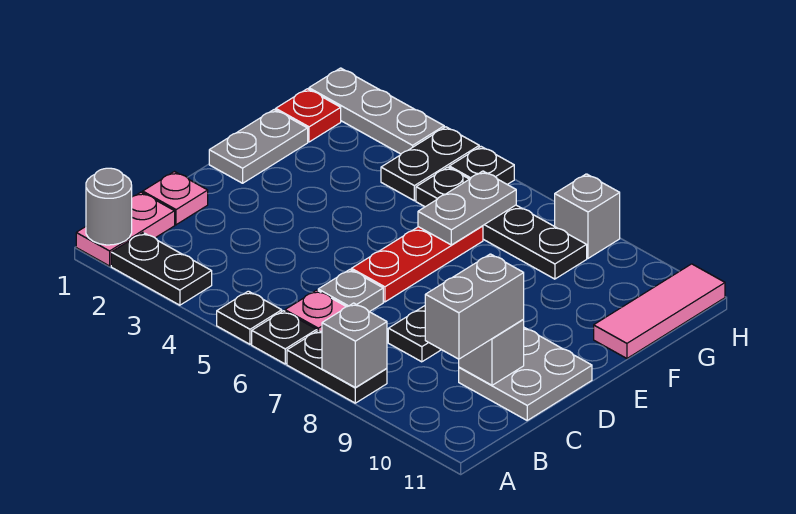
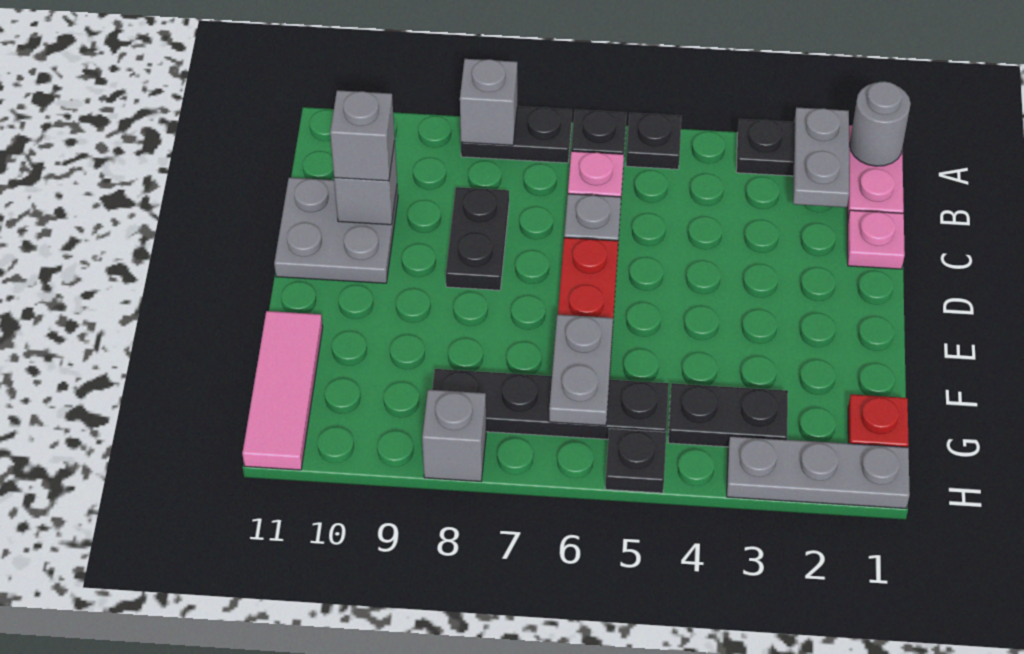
grey brick B10:C10 level 3 -> grey brick C10 level 3
grey plate E1:F1 level 1 -> grey plate A2:B2 level 2
black plate G4:H4 level 1 -> black plate G3:G4 level 1

